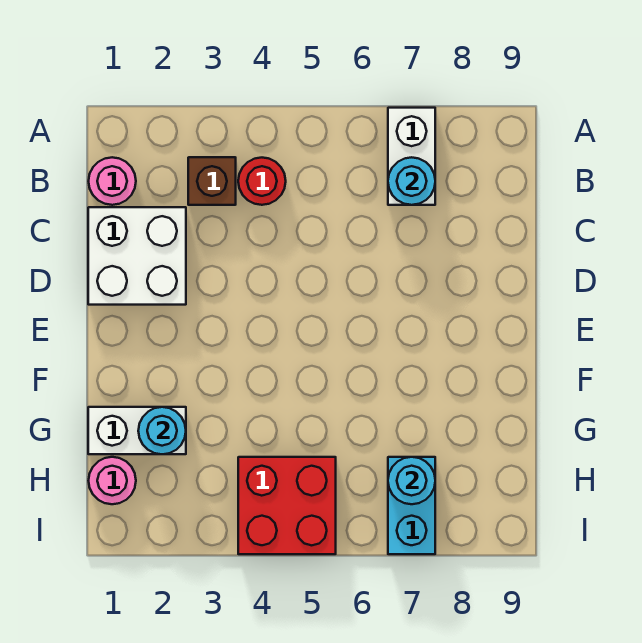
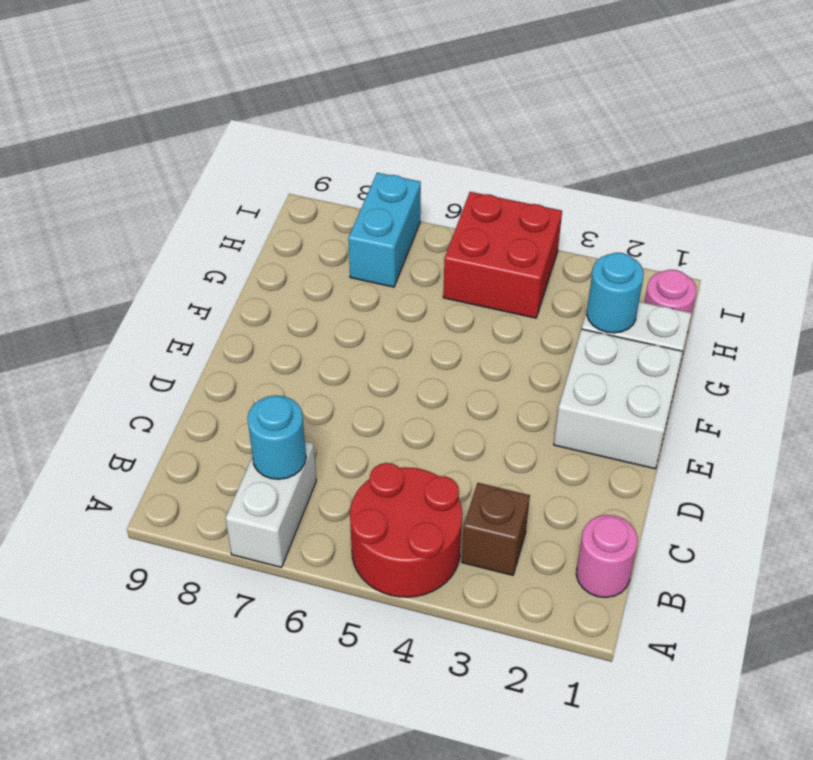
red round brick B4 level 1 -> red round brick A4:B5 level 1
white brick C1:D2 level 1 -> white brick E1:F2 level 1
cyan round brick H7 level 2 -> none

